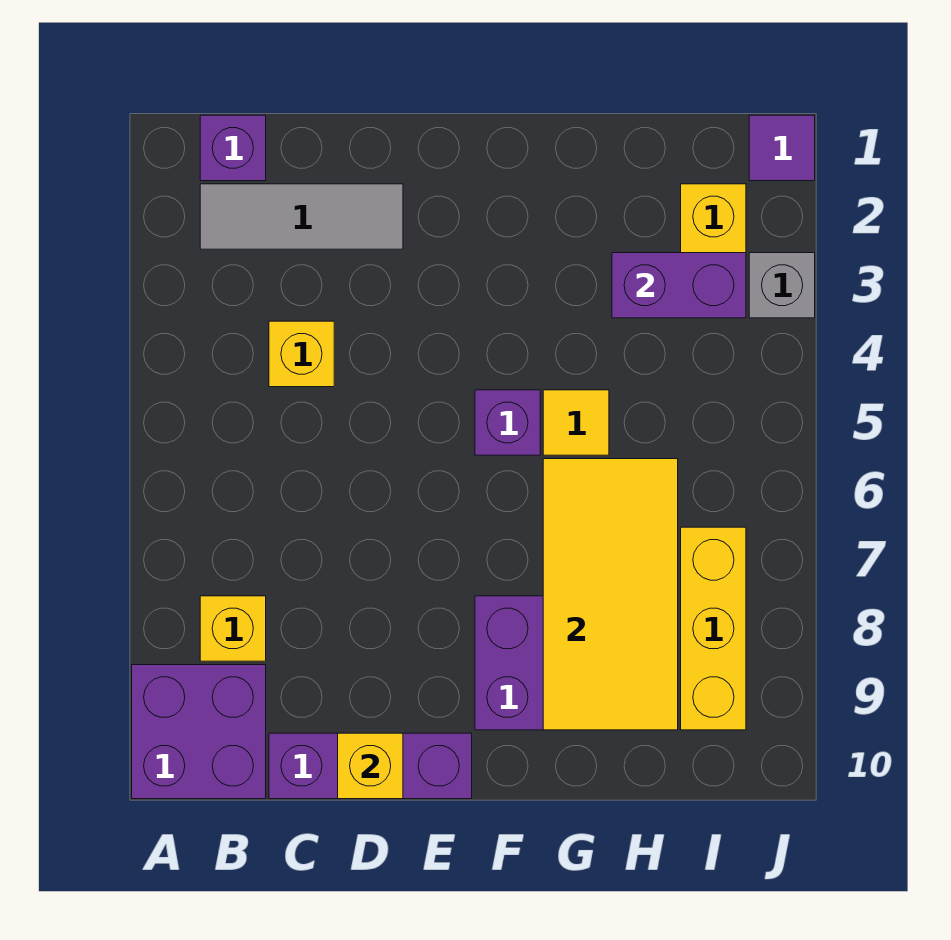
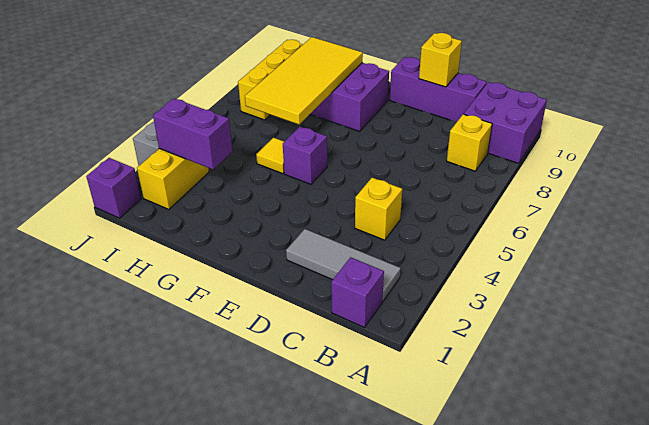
purple tile J1 level 1 -> purple brick J1 level 1

